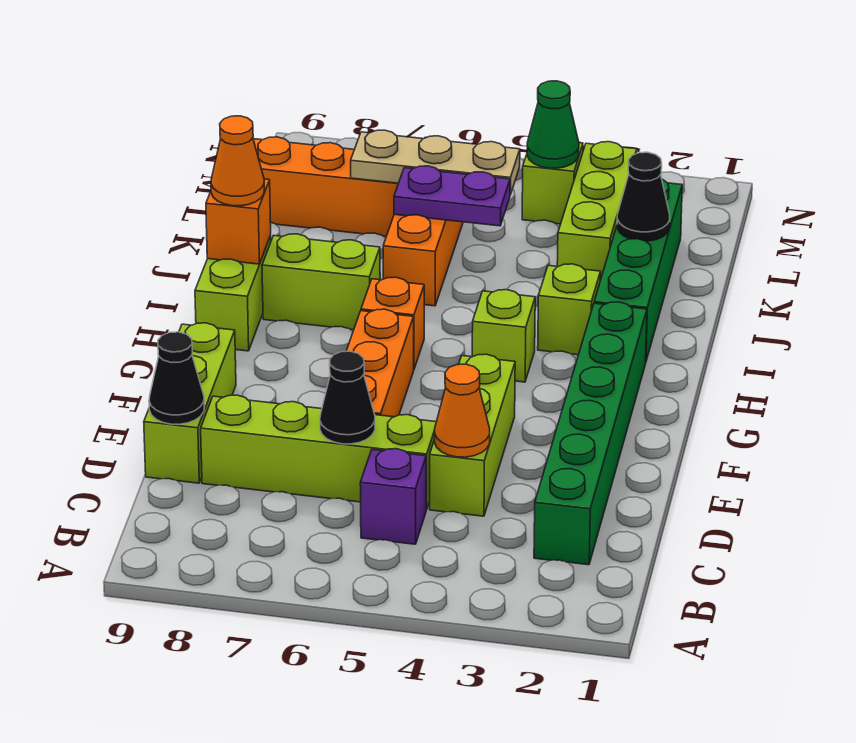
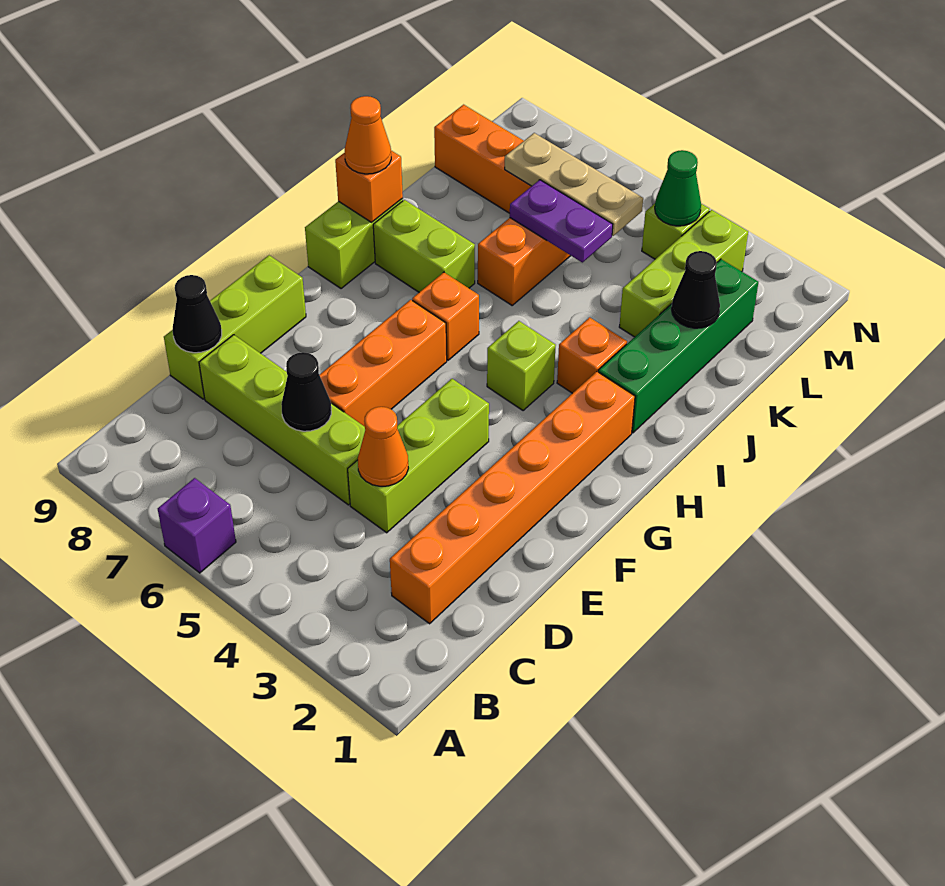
green brick C2:H2 level 1 -> orange brick C2:H2 level 1
purple brick C5 level 1 -> purple brick A6 level 1
lime brick I3 level 1 -> orange brick I3 level 1

